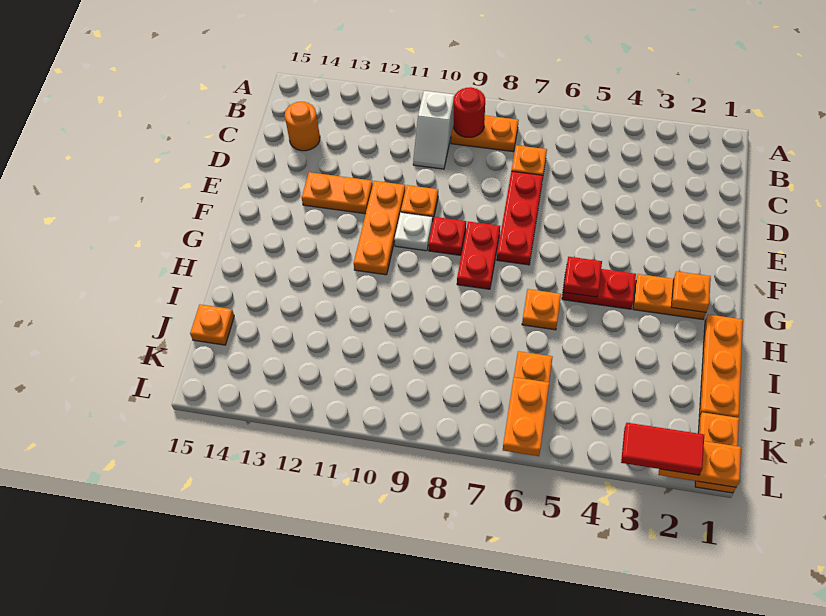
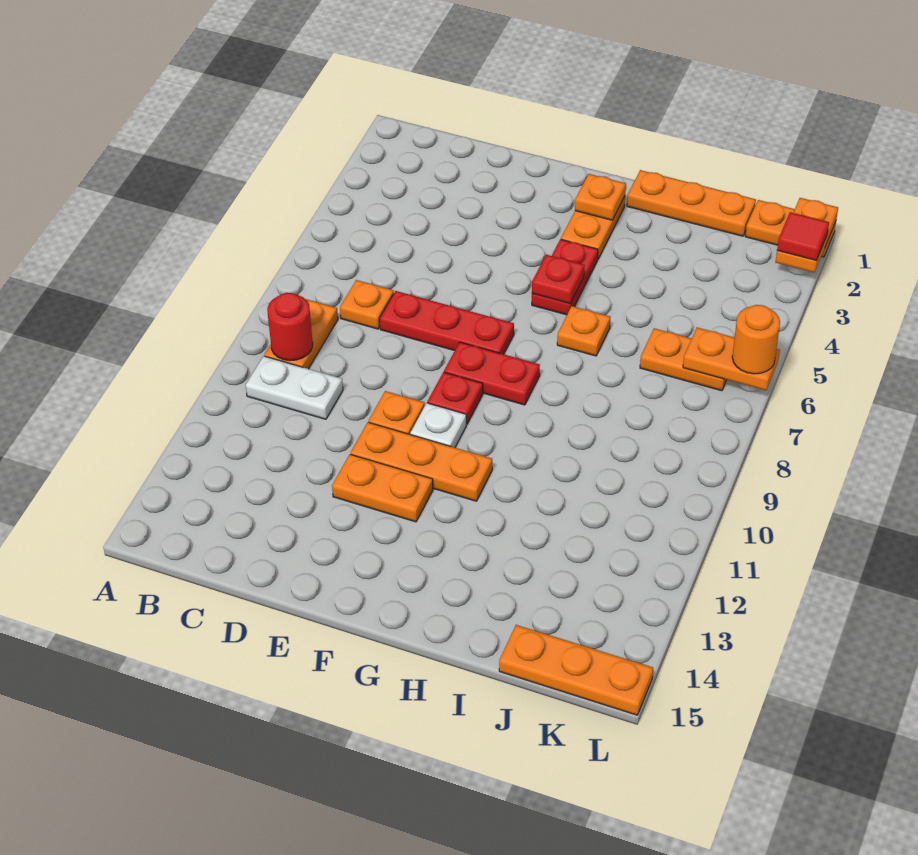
white slope B10:C10 level 1 top B -> white plate B10:C10 level 1
orange round brick C14 level 1 -> orange round brick L6 level 3
orange plate E12:E13 level 1 -> orange plate E12:F12 level 1
orange plate J15 level 1 -> orange plate J15:L15 level 1
red tile L2:L3 level 3 -> red tile L2 level 3

